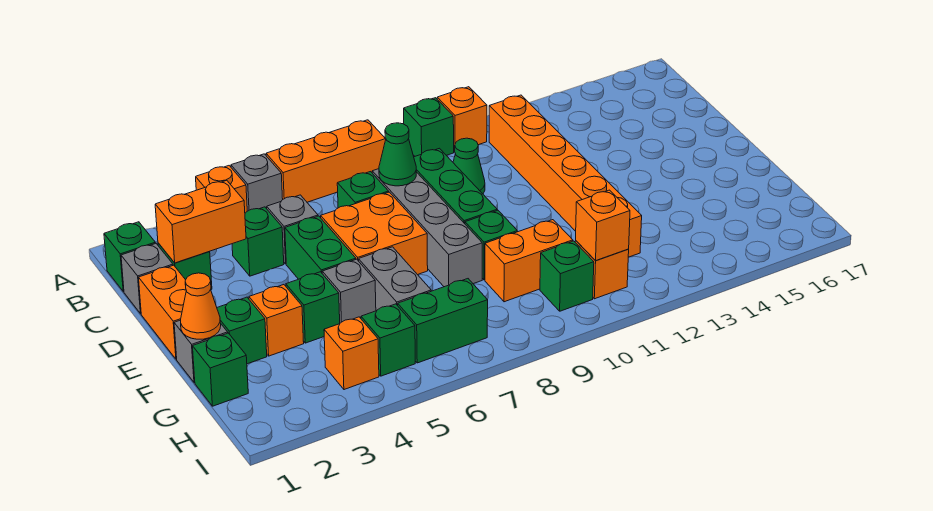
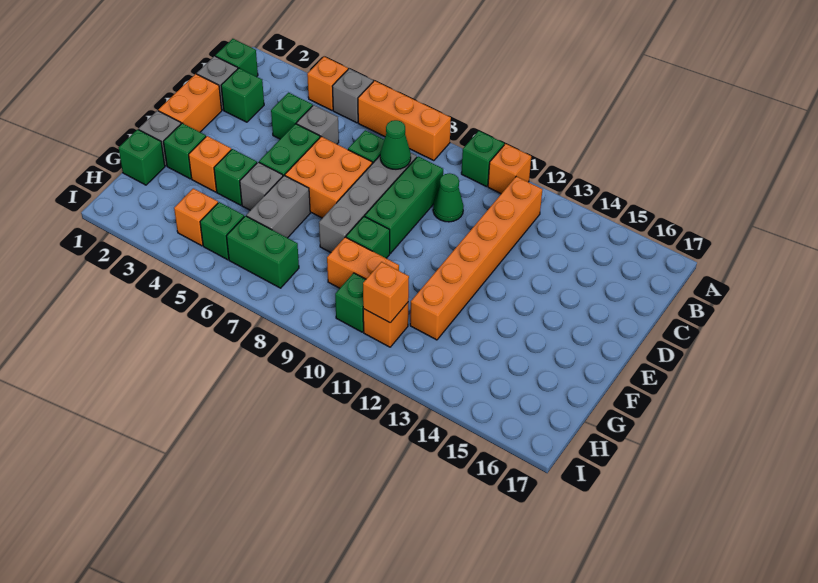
orange brick C2:C3 level 2 -> none
orange cone F1 level 2 -> none

